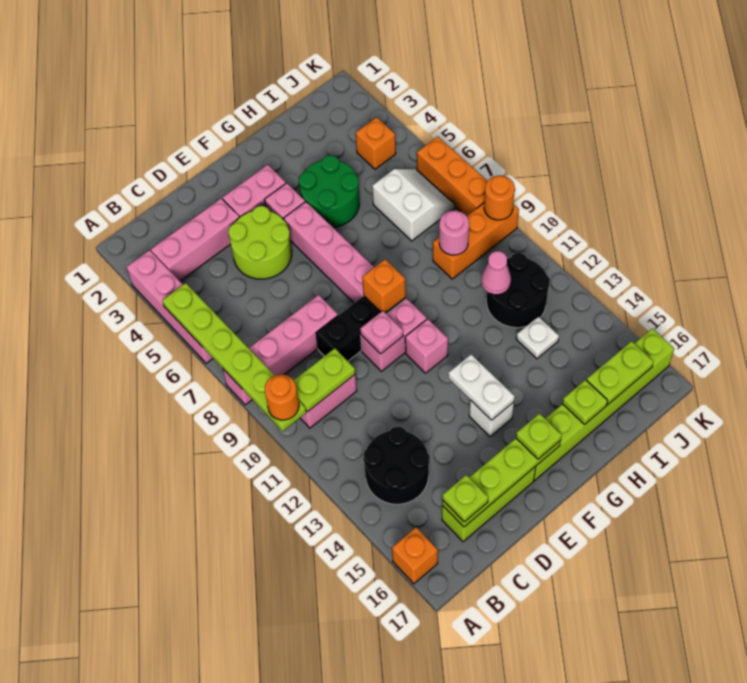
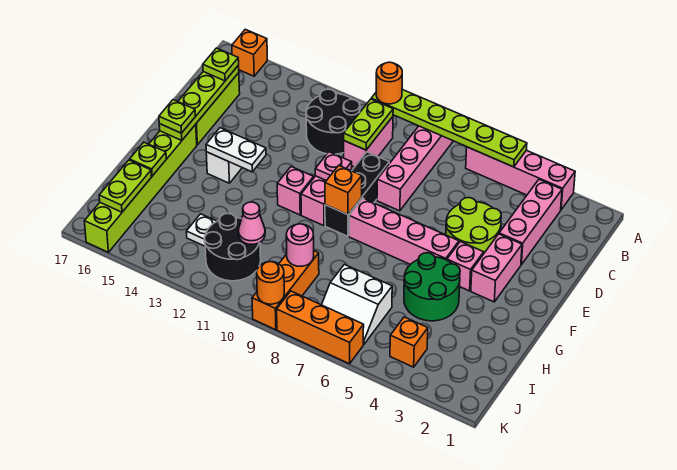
black round brick B13:C14 level 1 -> black round brick B11:C12 level 1

